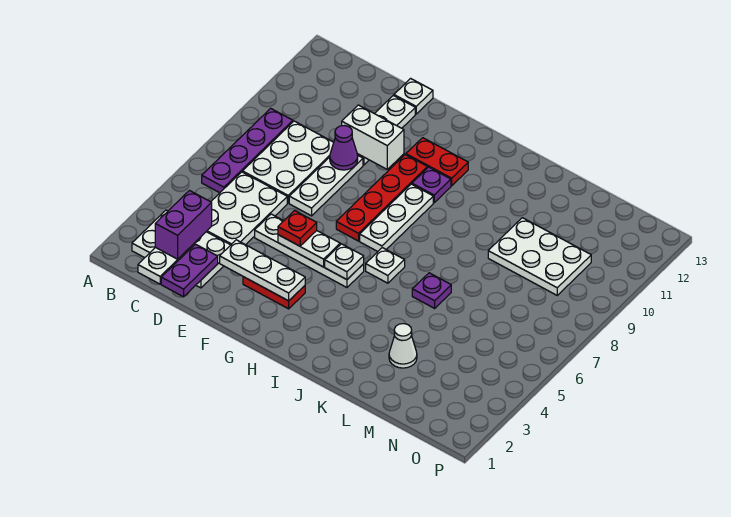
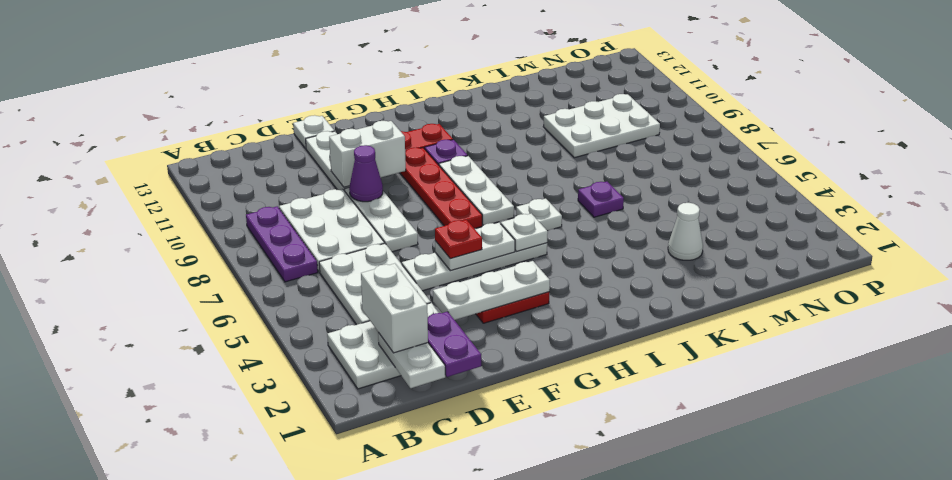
purple plate B6:B9 level 1 -> purple plate B7:B9 level 1
purple brick C2:C3 level 3 -> white brick C2:C3 level 3

